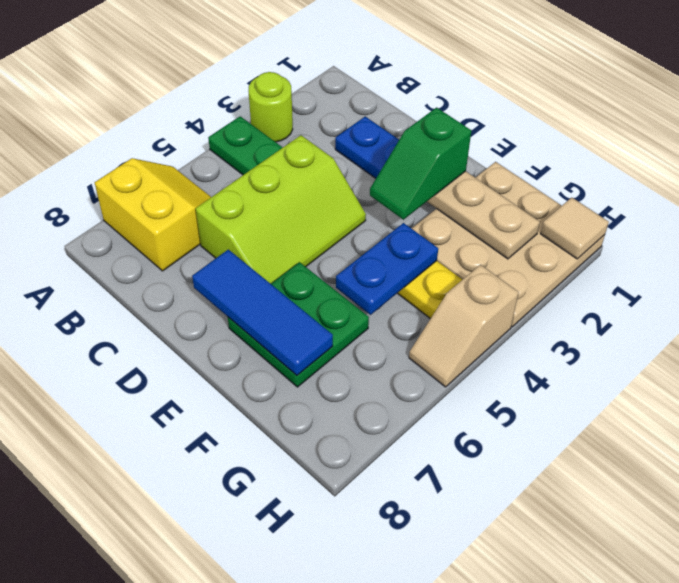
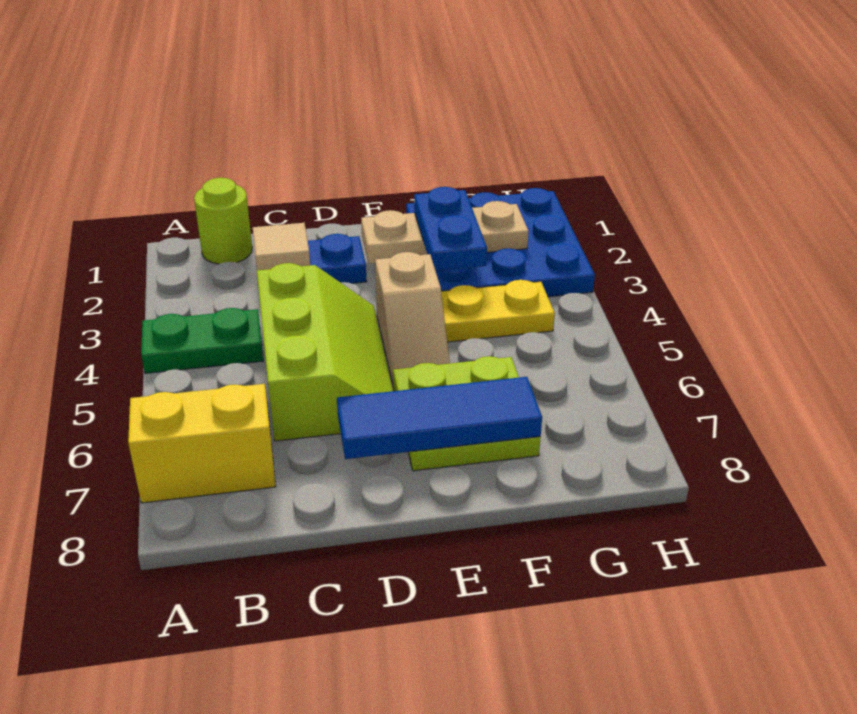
lime round brick A3 level 1 -> lime round brick B1 level 1
green slope E2:E3 level 3 top 2 -> none
green plate E6:F7 level 1 -> lime plate E6:F7 level 1
tan plate F1:H3 level 1 -> blue plate F1:H3 level 1
blue plate F4:F5 level 2 -> blue plate F2:F3 level 3
tan tile H1 level 2 -> tan tile C2 level 2
tan slope H4:H5 level 1 top 4 -> tan slope E4:E5 level 1 top 4

